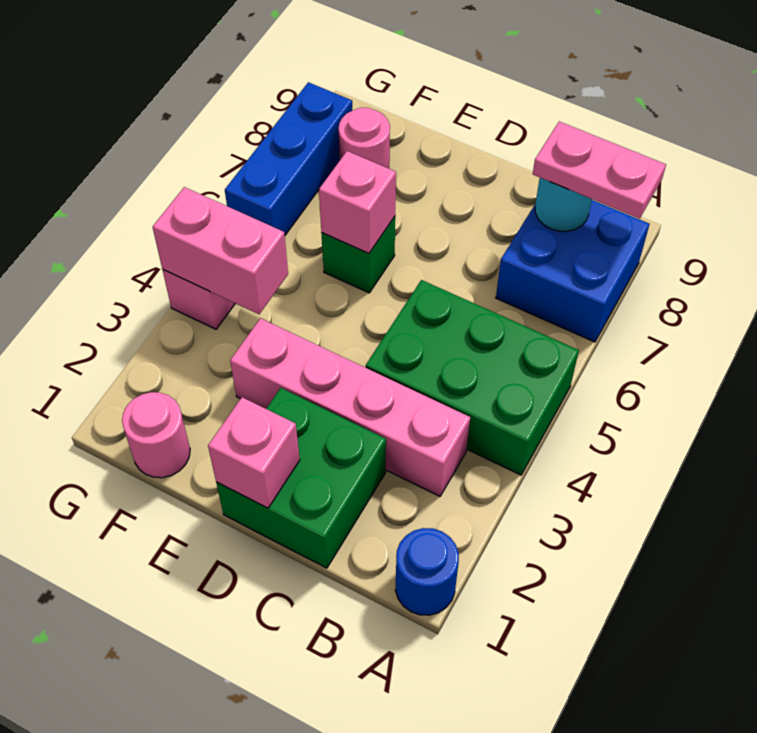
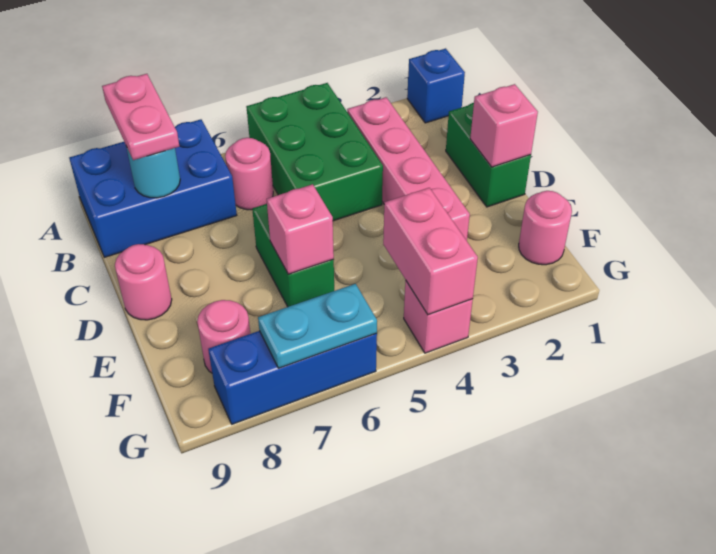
blue round brick A1 level 1 -> blue brick A1 level 1
blue brick A7:B8 level 1 -> blue brick A7:B9 level 1
none -> pink round brick B6 level 1
green brick C1:D2 level 1 -> green brick C1:D1 level 1
none -> pink round brick D9 level 1
green brick E6 level 1 -> green brick D6:E6 level 1
none -> cyan plate G6:G7 level 2

